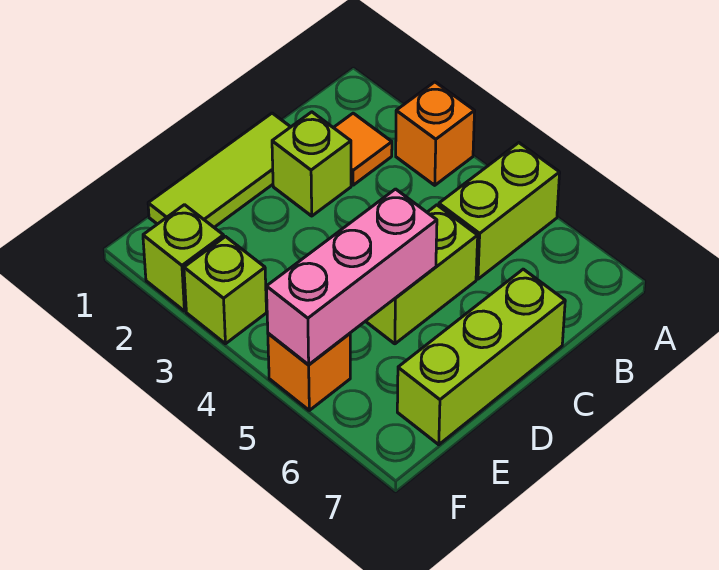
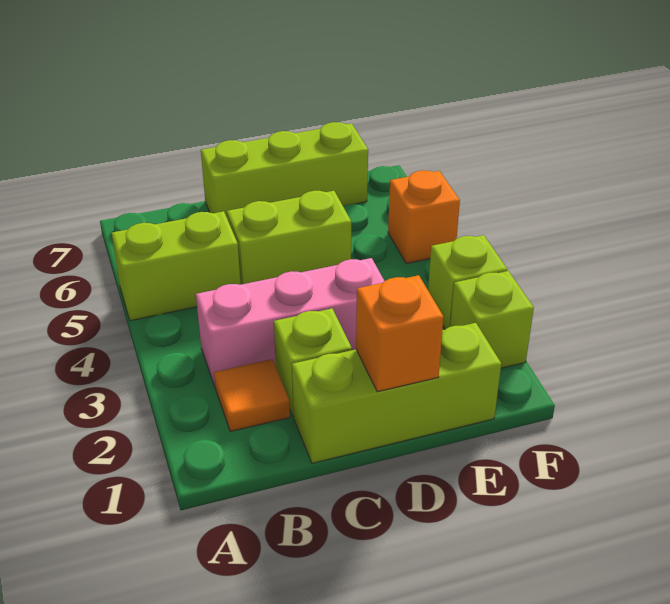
orange brick A3 level 1 -> orange brick D1 level 2
lime tile C1:E1 level 1 -> lime brick C1:E1 level 1
pink brick D5:F5 level 2 -> pink brick B3:D3 level 1

